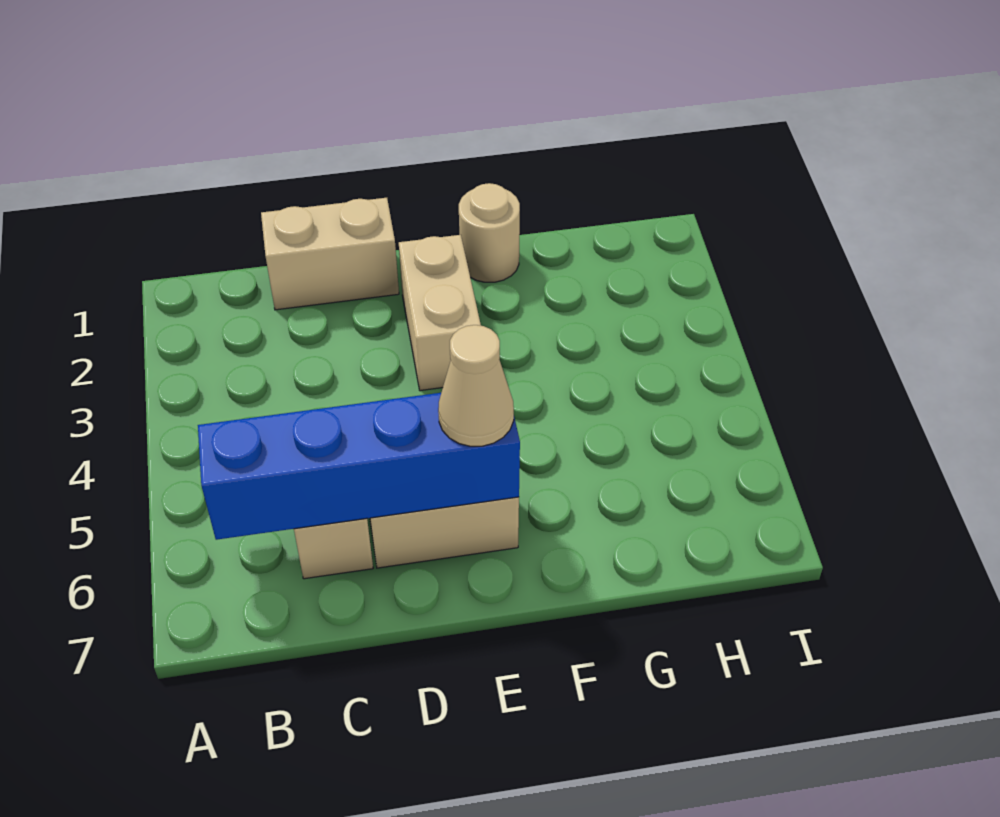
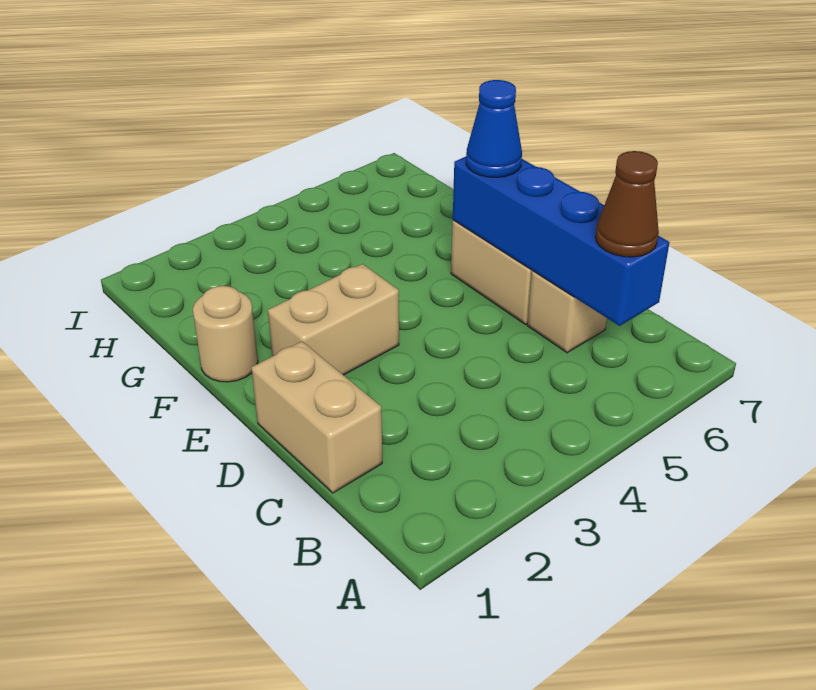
none -> brown cone B6 level 3
tan cone E6 level 3 -> blue cone E6 level 3

